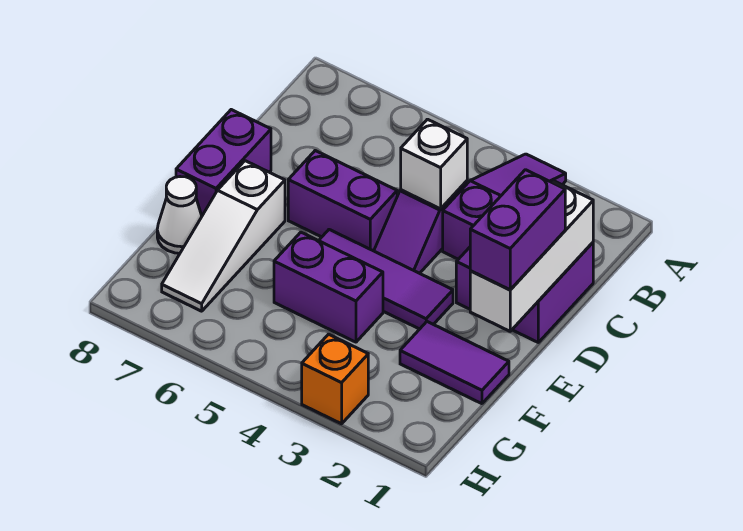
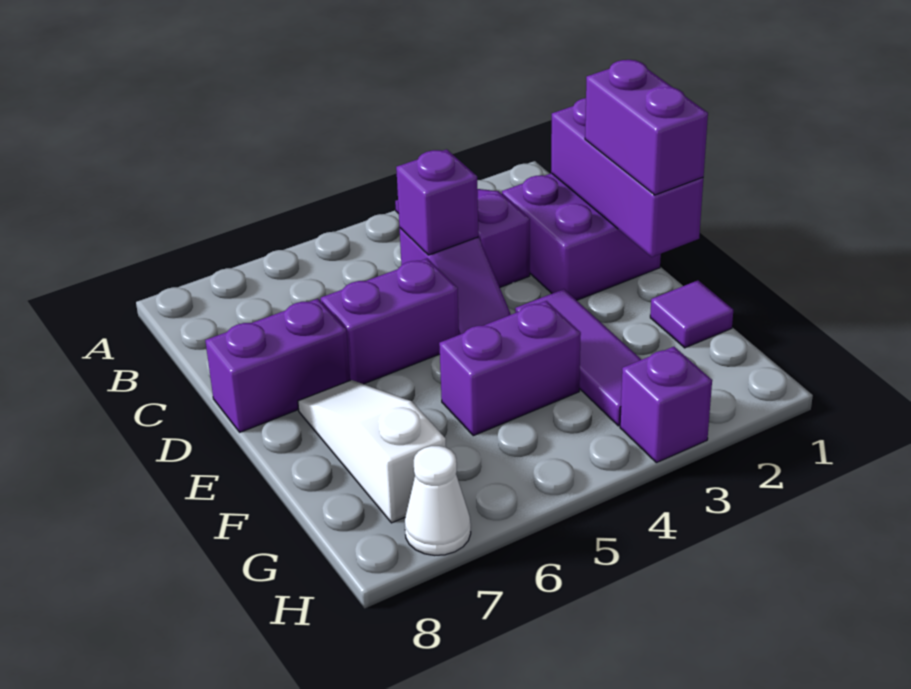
white brick C1:E1 level 2 -> purple brick C1:E1 level 2
white brick C4 level 2 -> purple brick C4 level 2
purple brick D8:E8 level 1 -> purple brick D7:D8 level 1
purple tile E3:E5 level 1 -> purple tile E3:G3 level 1
white slope E7:G7 level 1 top E -> white slope E7:G7 level 1 top G
purple tile F1:F2 level 1 -> purple tile F1 level 1
white cone F8 level 1 -> white cone H7 level 1
orange brick H3 level 1 -> purple brick H3 level 1

